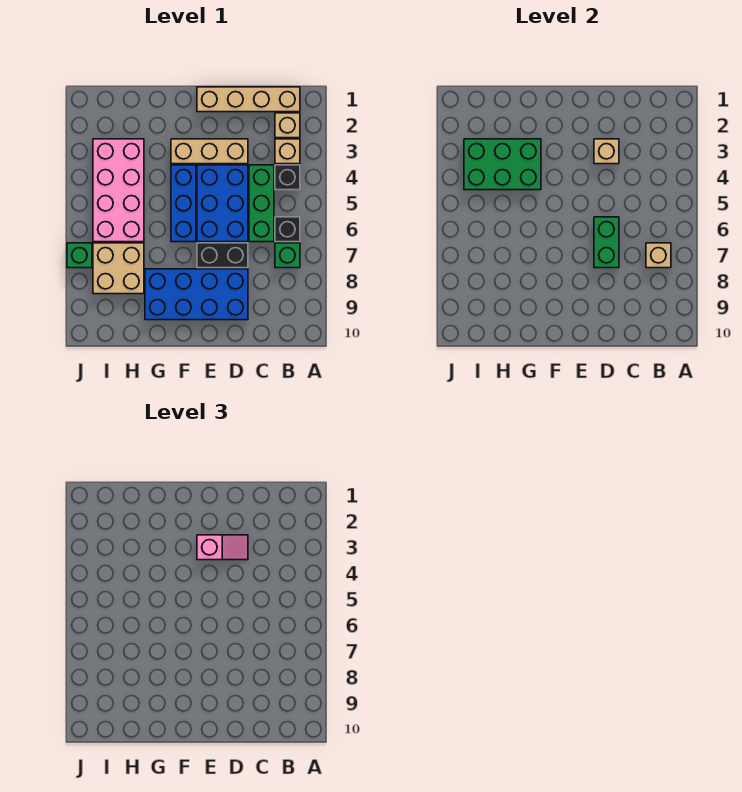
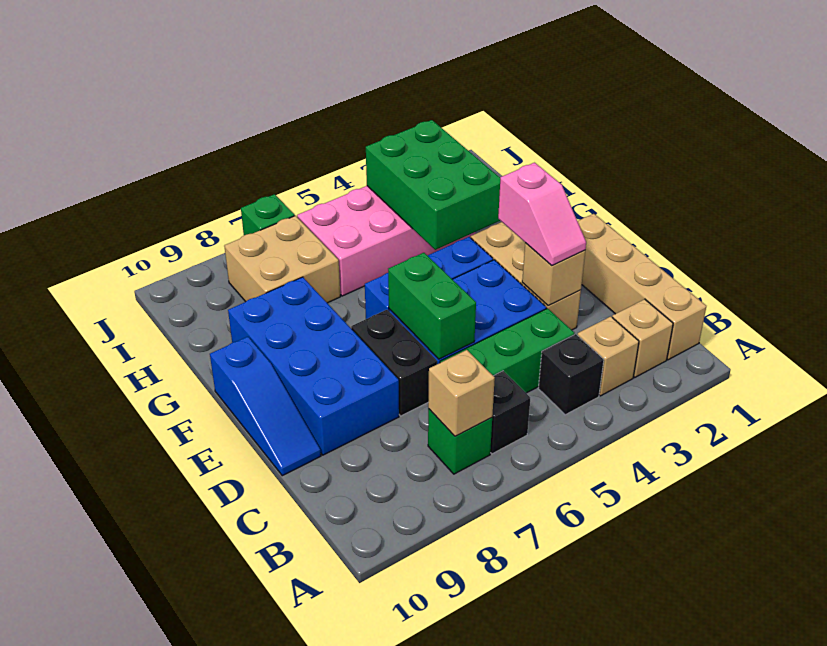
green brick D6:D7 level 2 -> green brick D6:E6 level 2
none -> blue slope D10:F10 level 1 top F

